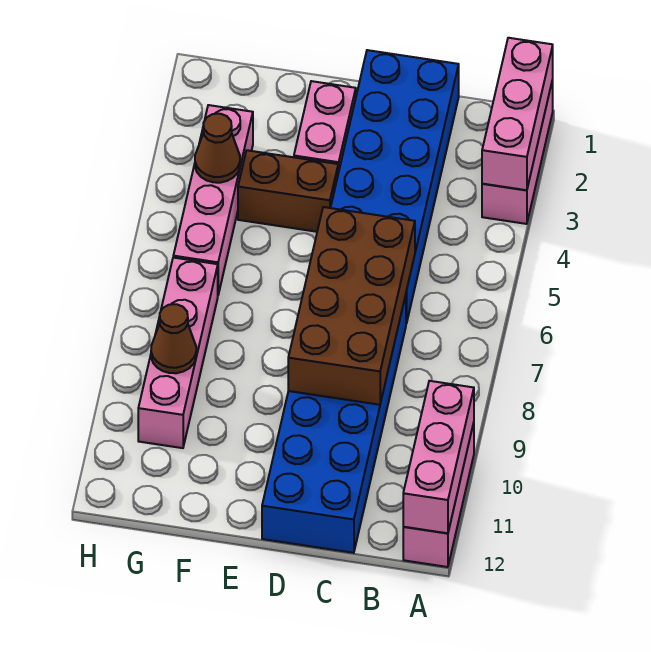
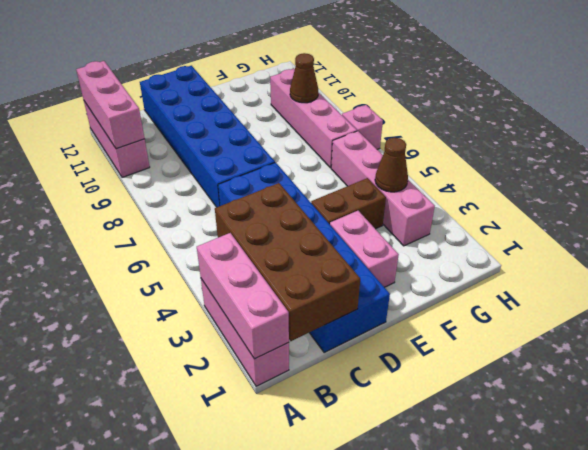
brown brick C6:D9 level 2 -> brown brick B1:C4 level 2
none -> pink brick H7 level 1

